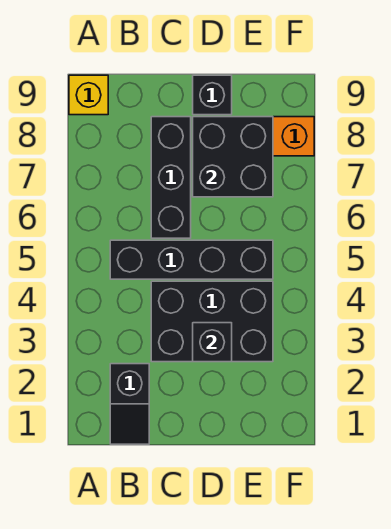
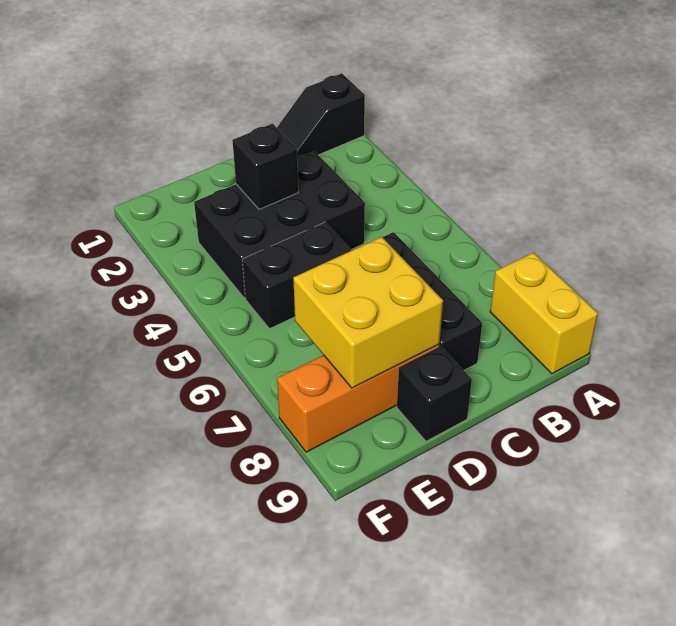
yellow brick A9 level 1 -> yellow brick A8:A9 level 1
black slope B1:B2 level 1 top 2 -> black slope A1:B1 level 1 top A
black brick B5:E5 level 1 -> black brick D5:E5 level 1
black brick D7:E8 level 2 -> yellow brick D7:E8 level 2

